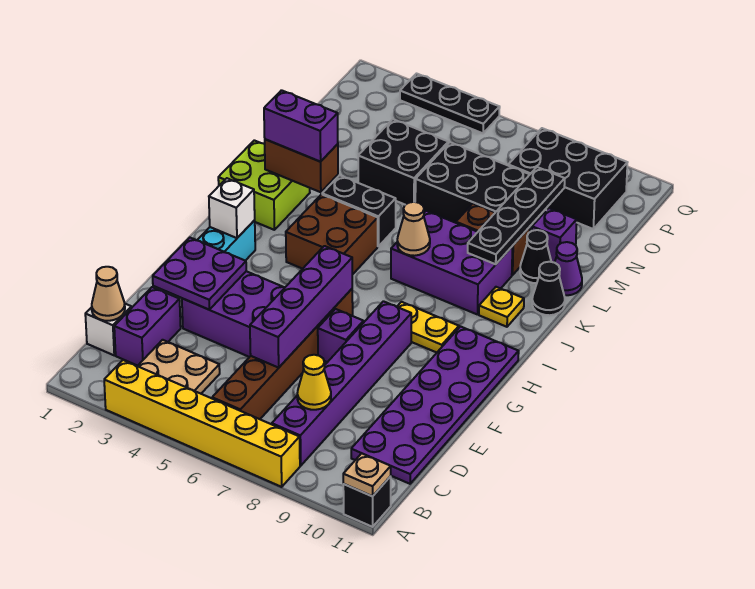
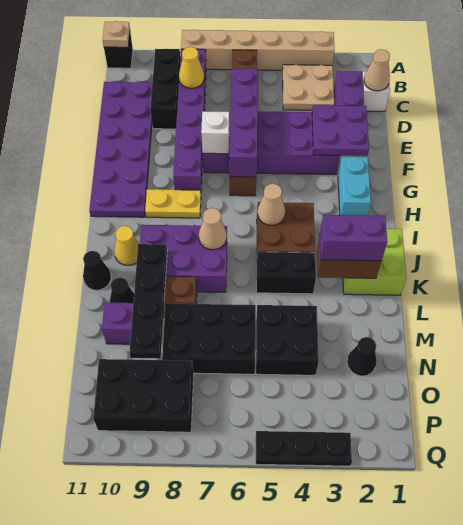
yellow brick A3:A8 level 1 -> tan brick A3:A8 level 1
none -> black brick B9:D9 level 1
white brick H2 level 2 -> white brick F7 level 2
none -> tan cone I5 level 2
yellow plate J10 level 1 -> yellow cone J10 level 1
purple cone L11 level 1 -> none
none -> black cone N2 level 1

